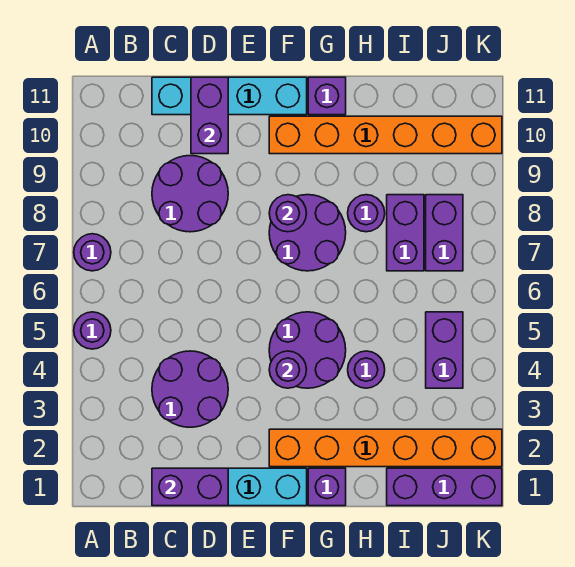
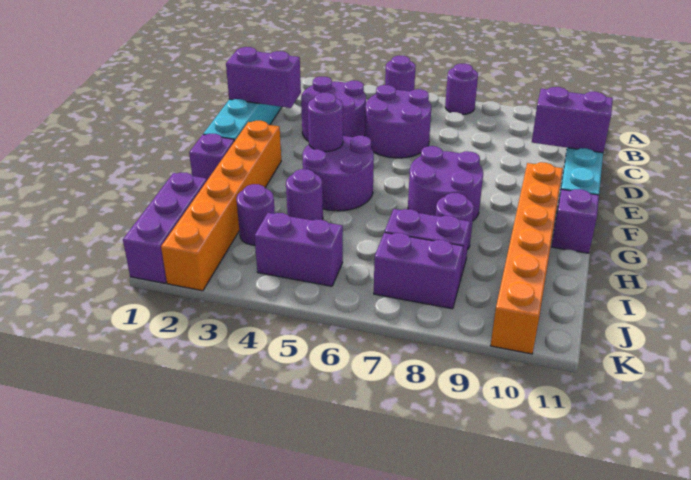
purple brick C1:D1 level 2 -> purple brick D1:D2 level 2
purple round brick C8:D9 level 1 -> purple round brick C5:D6 level 1
purple round brick F8 level 2 -> purple round brick I3 level 1

